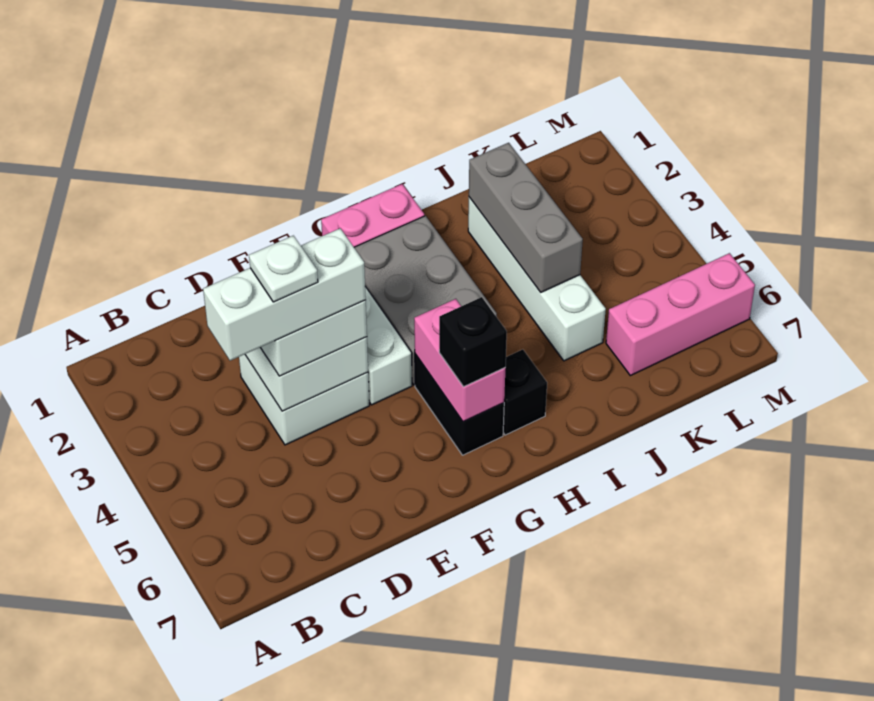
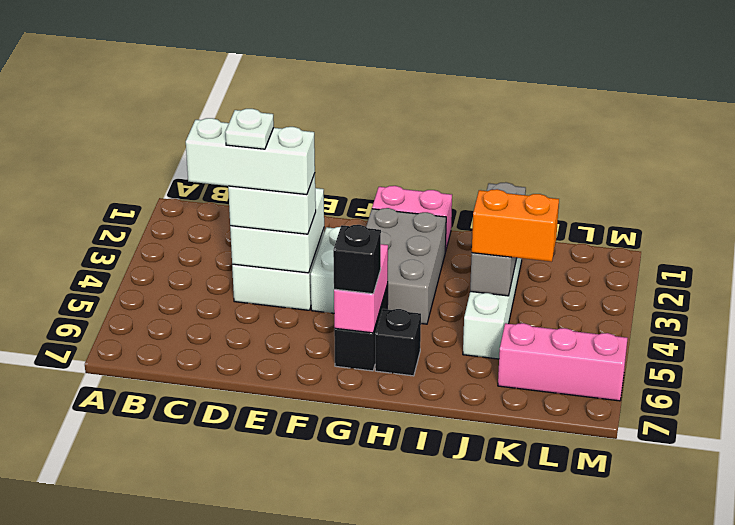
none -> orange brick J4:K4 level 3

